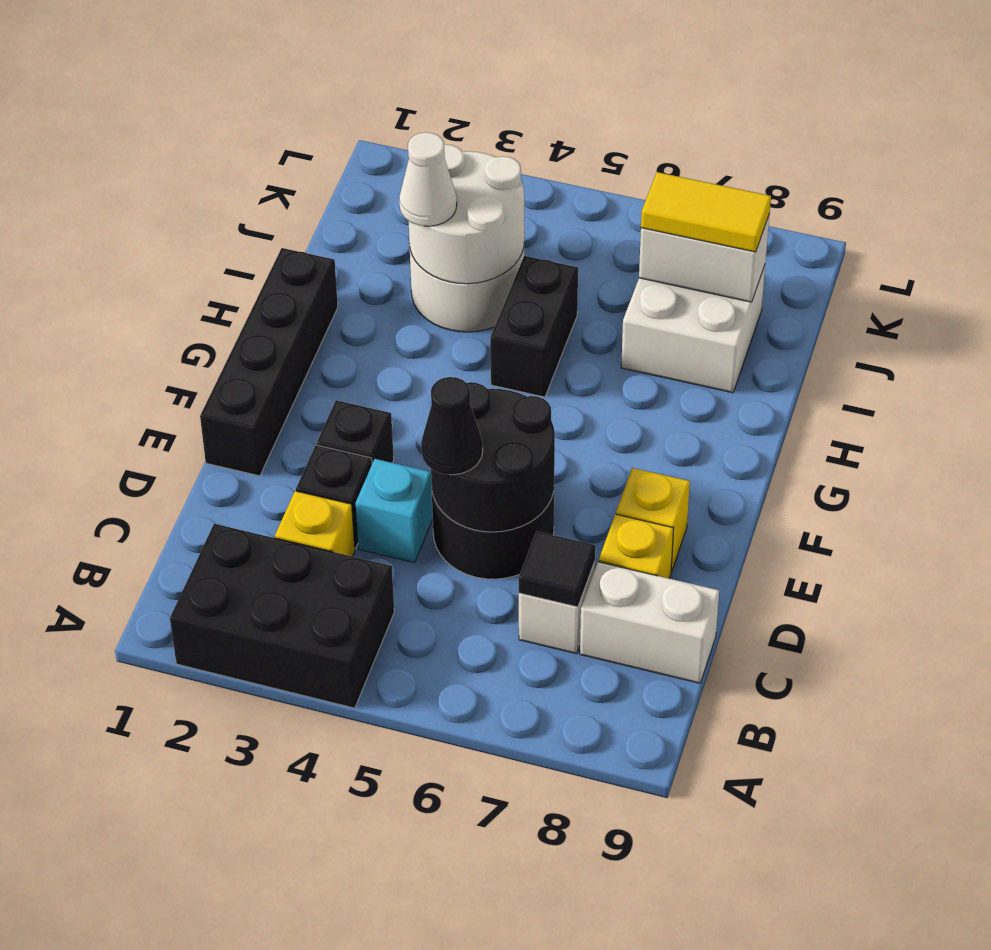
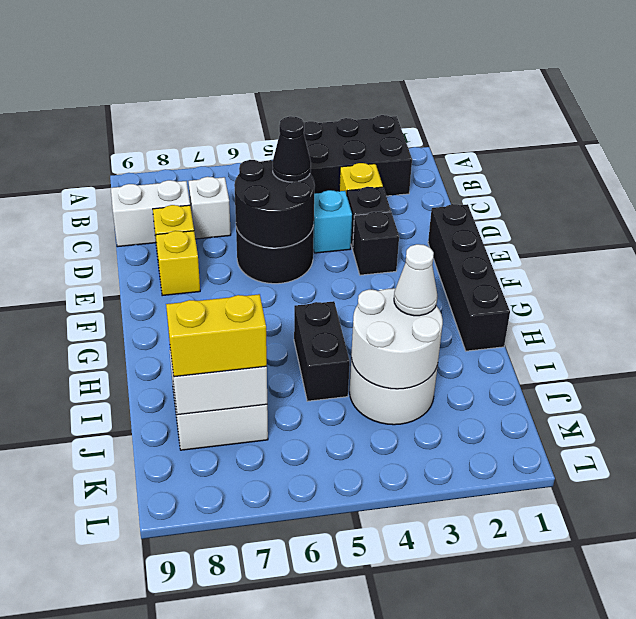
black tile C7 level 2 -> none
yellow tile J7:J8 level 3 -> yellow brick J7:J8 level 3

